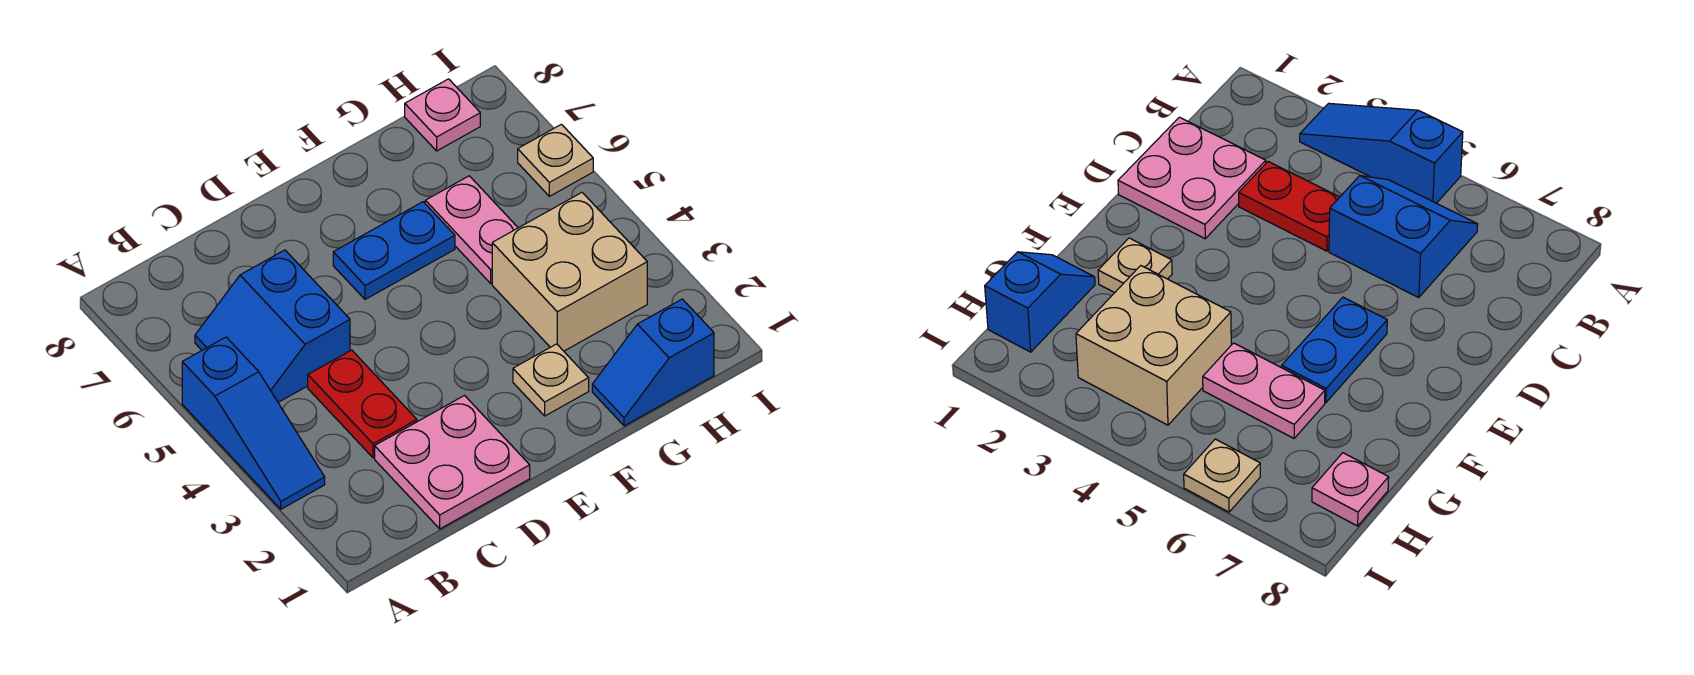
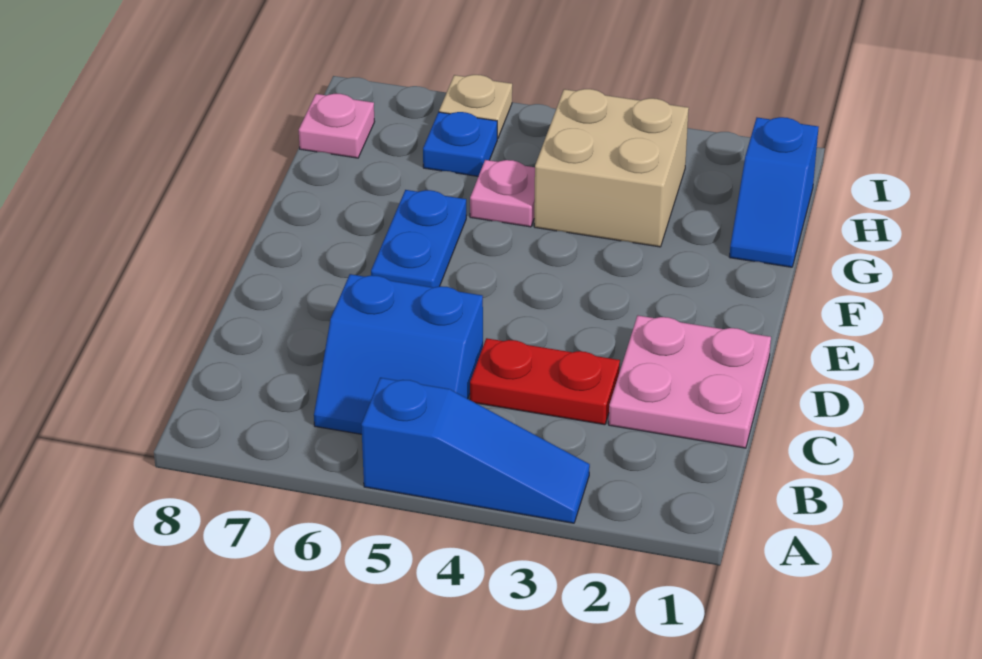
tan plate F2 level 1 -> none
pink plate G5:G6 level 1 -> pink plate G5 level 1
none -> blue plate H6 level 1

